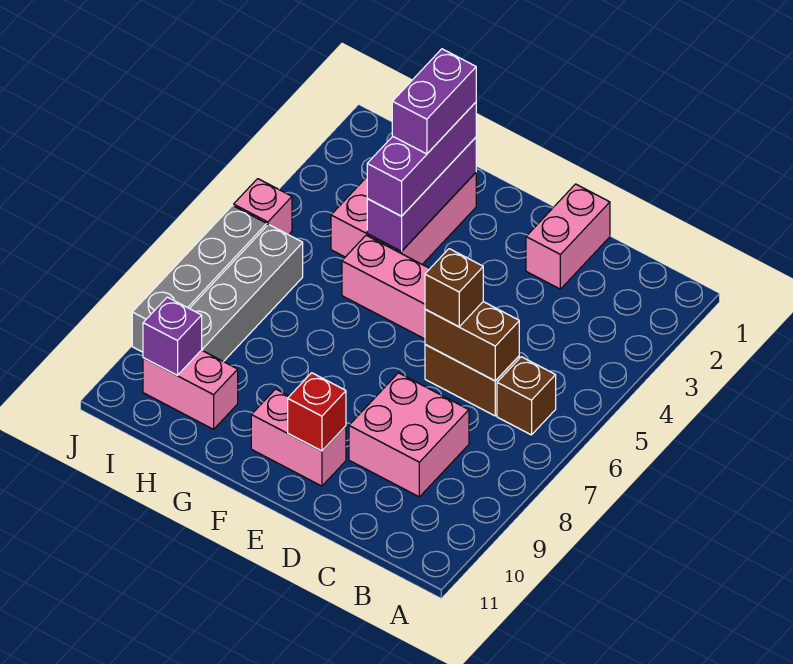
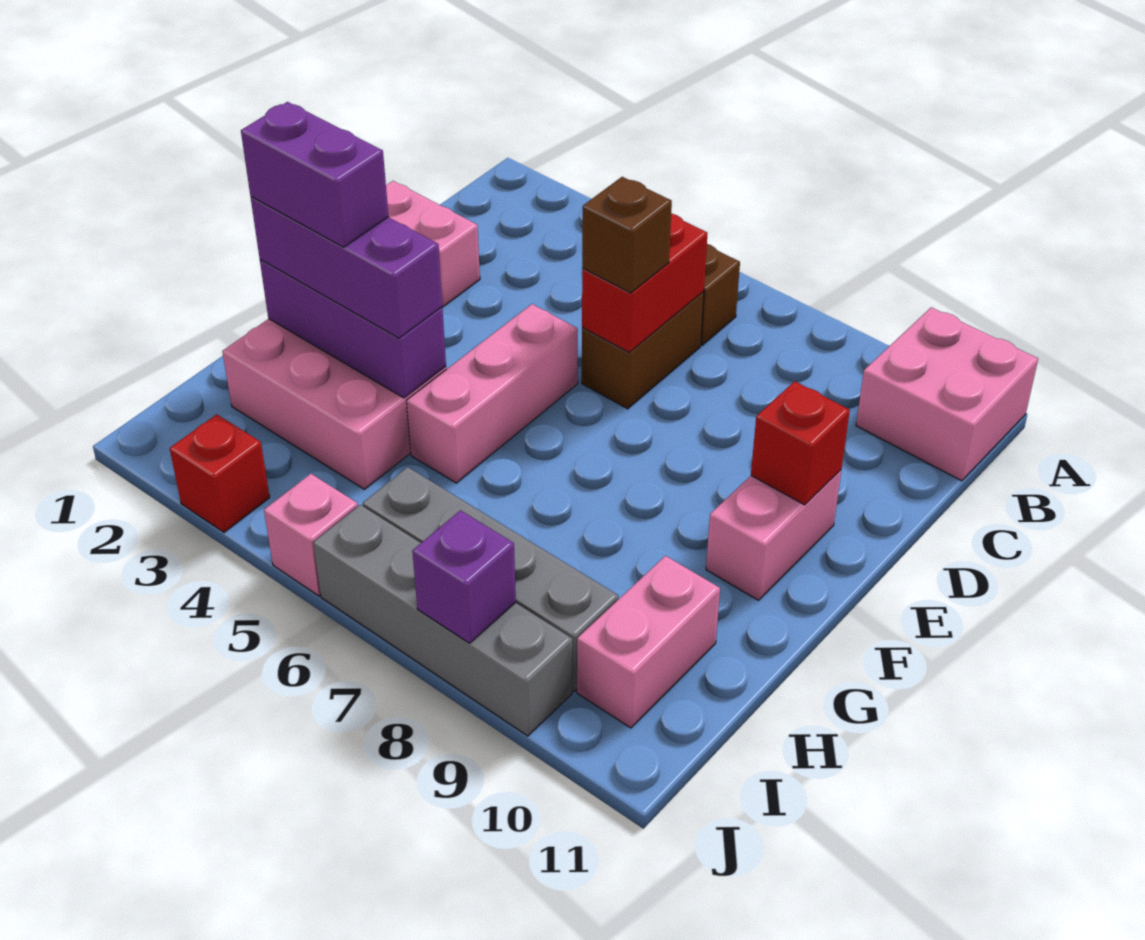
brown brick C6:D6 level 2 -> red brick C6:D6 level 2
pink brick C8:D9 level 1 -> pink brick A10:B11 level 1
purple brick I10 level 2 -> purple brick J8 level 2
none -> red brick J3 level 1

